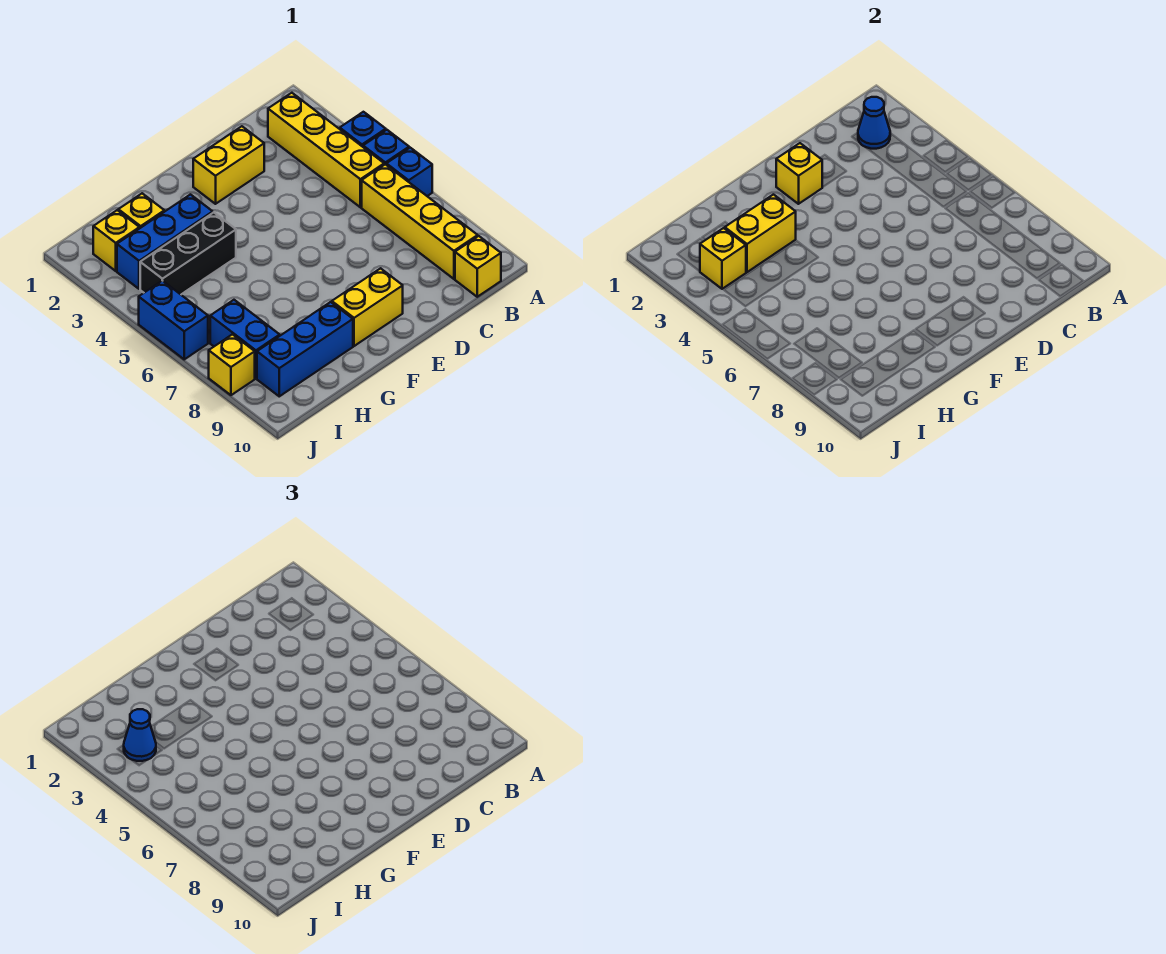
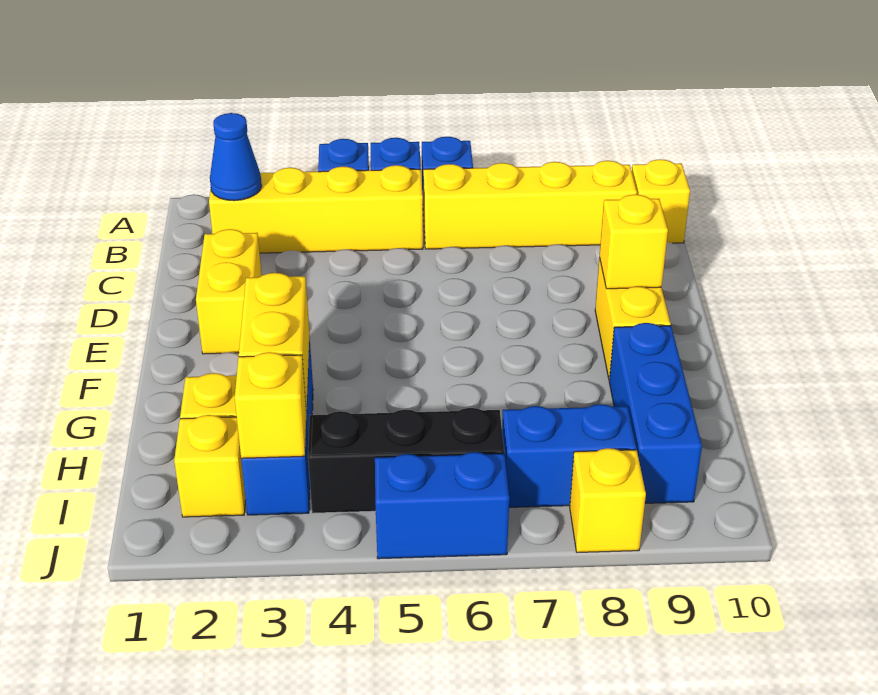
yellow brick E2 level 2 -> yellow brick E9 level 2
black brick G4:I4 level 1 -> black brick I4:I6 level 1
blue cone I3 level 3 -> none

